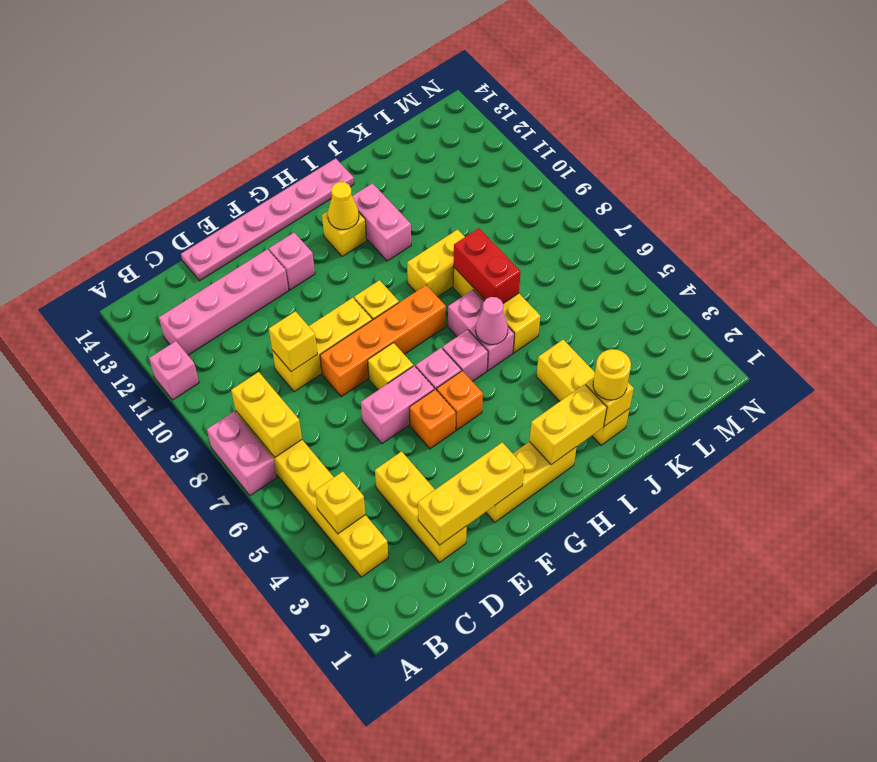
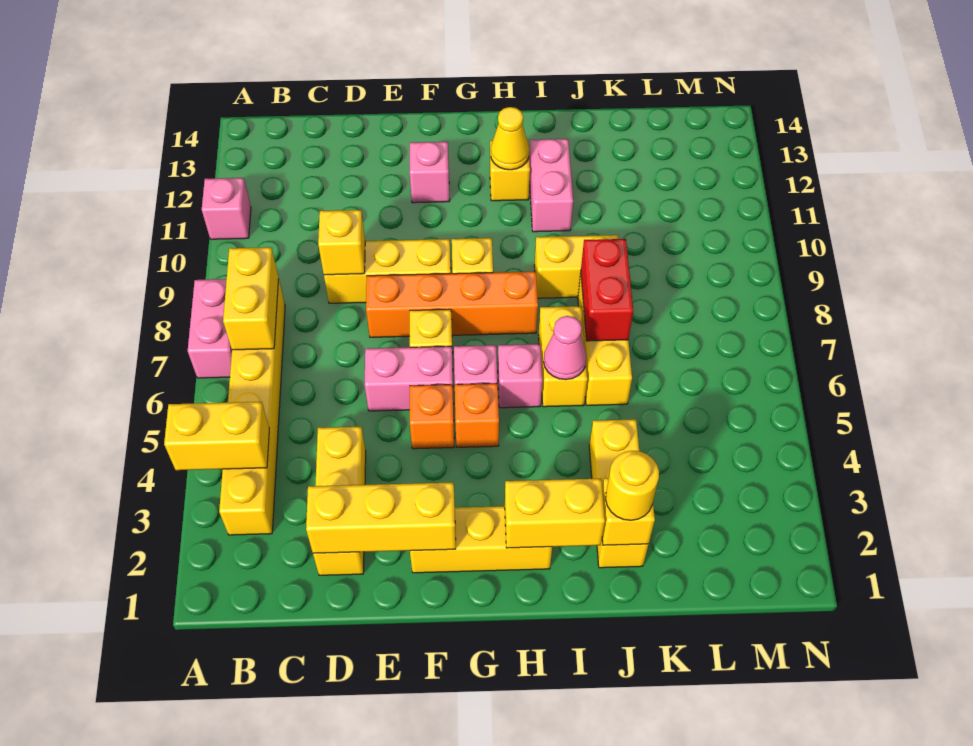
yellow brick B4 level 2 -> yellow brick A4:B4 level 2
pink brick B12:E12 level 1 -> none
pink plate D14:I14 level 1 -> none
pink brick I6:I7 level 1 -> yellow brick I6:I7 level 1

